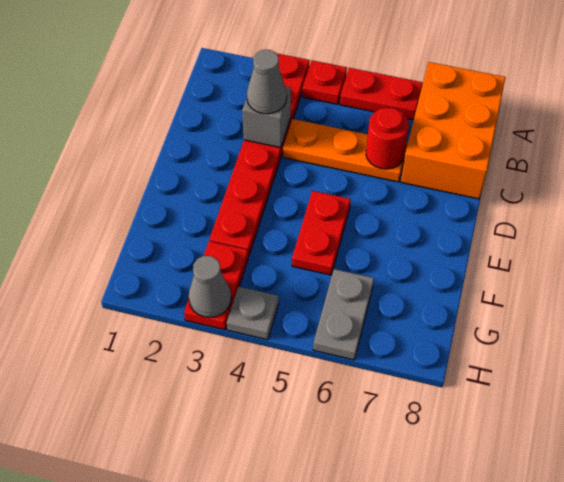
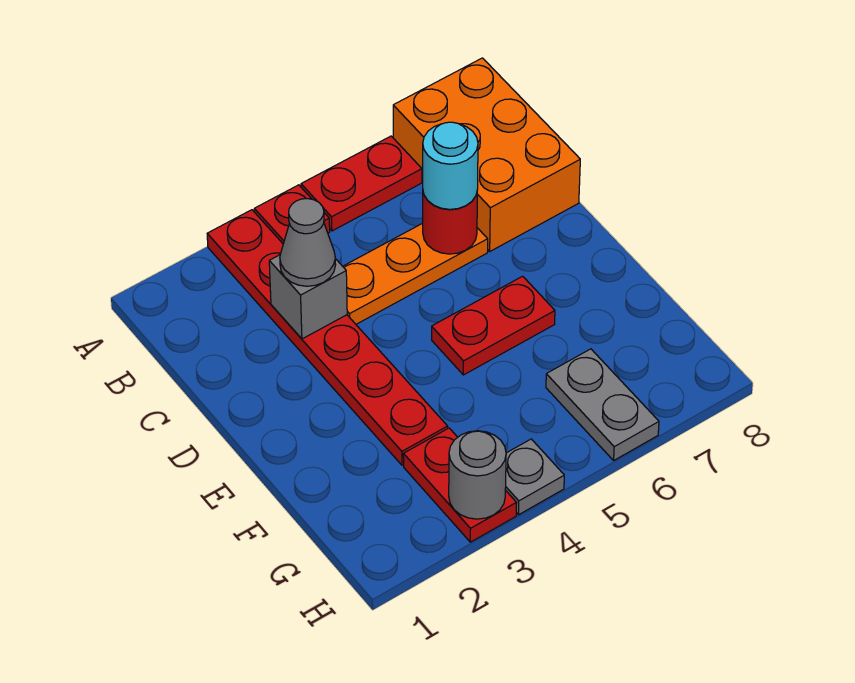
none -> cyan round brick C6 level 3
red plate E5:F5 level 1 -> red plate E5:E6 level 1
grey cone H3 level 2 -> grey round brick H3 level 2

